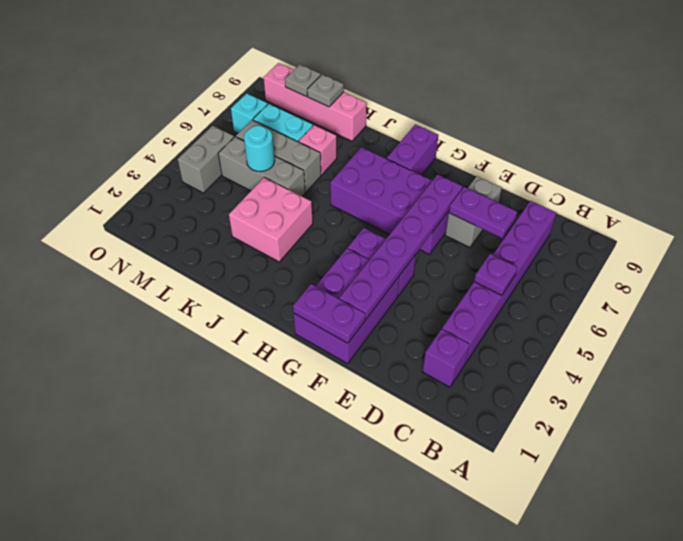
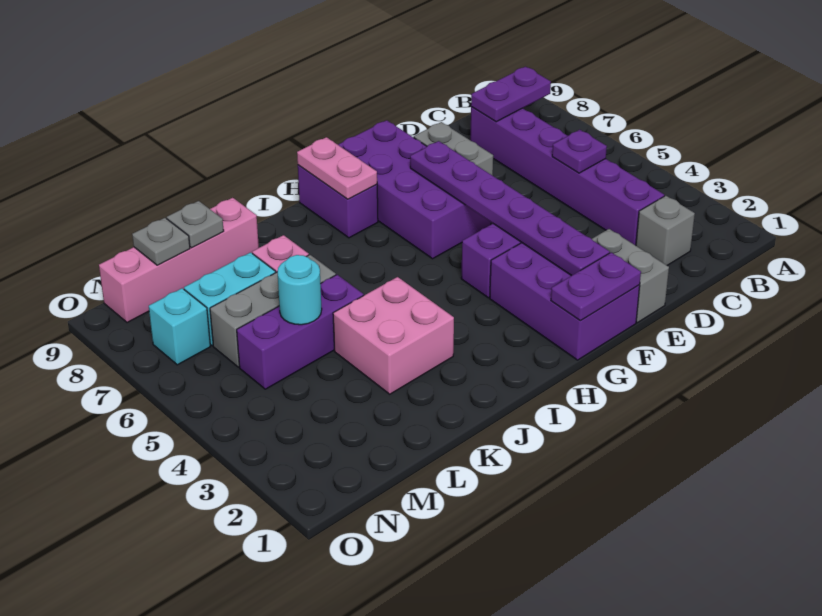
purple brick C2 level 1 -> grey brick C2 level 1
purple plate D7:E7 level 2 -> purple plate B8:C8 level 2
purple brick F6:I7 level 1 -> purple brick F6:G9 level 1
none -> pink plate H8:H9 level 2
grey brick K5:M5 level 1 -> purple brick K5:M5 level 1
grey brick N4:N5 level 1 -> grey brick E1:E2 level 1

